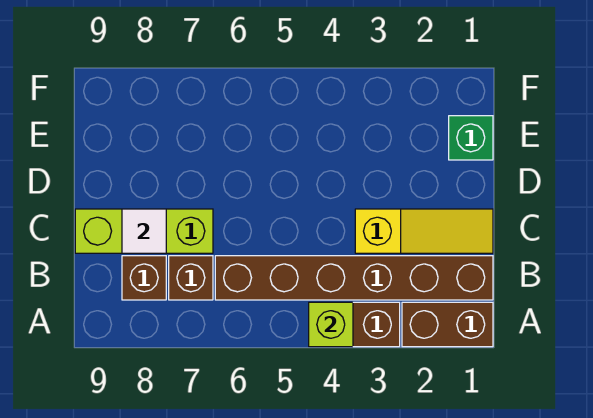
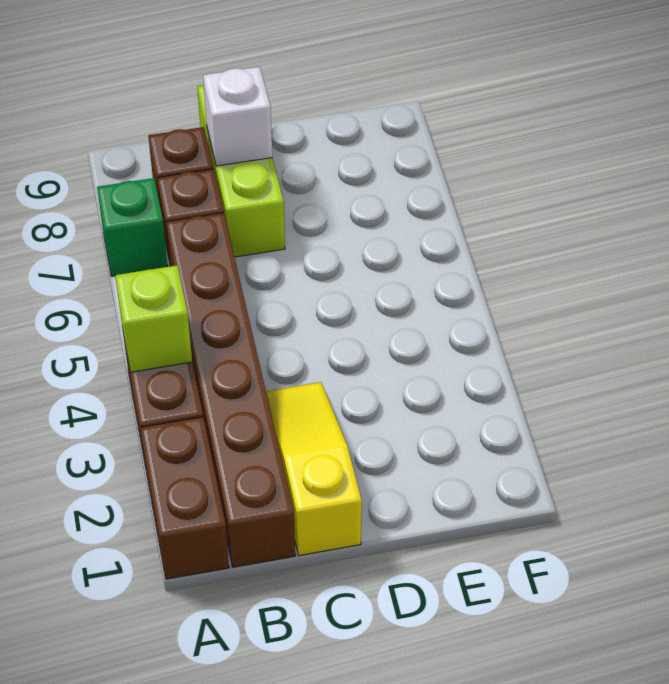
yellow slope C1:C3 level 1 top 3 -> yellow slope C1:C3 level 1 top 1
white tile C8 level 2 -> white brick C8 level 2
green brick E1 level 1 -> green brick A7 level 1

